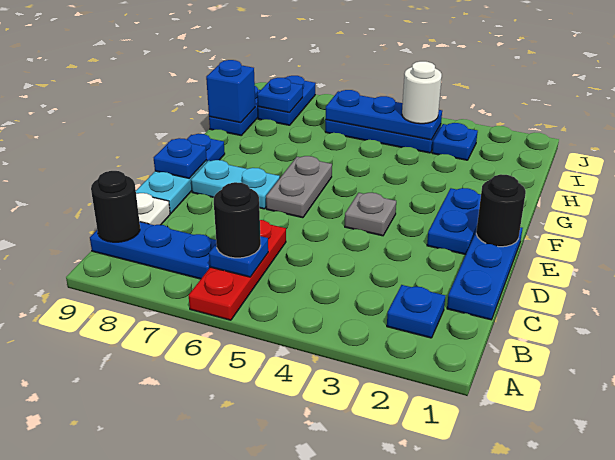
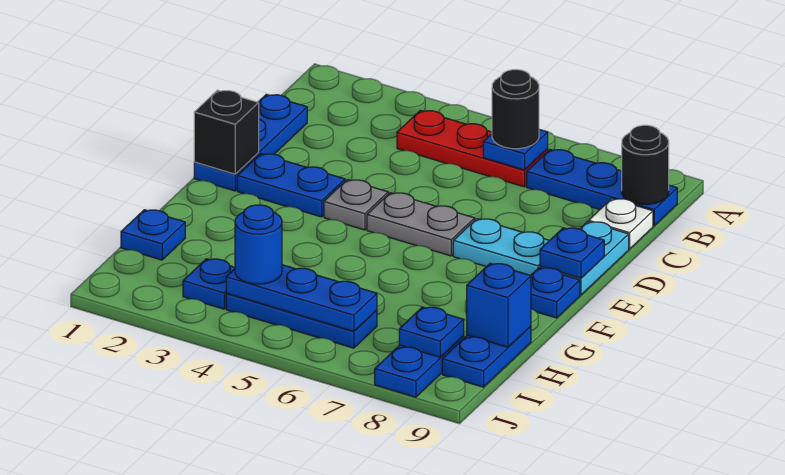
red plate A6:C6 level 1 -> red plate B4:B6 level 1
blue plate B2 level 1 -> blue plate H1 level 1
black round brick E1 level 2 -> black brick E1 level 2
blue plate E2:F2 level 1 -> blue plate E2:E3 level 1
grey plate E6:F6 level 1 -> grey plate E5:E6 level 1
white round brick I4 level 3 -> blue round brick I4 level 3

